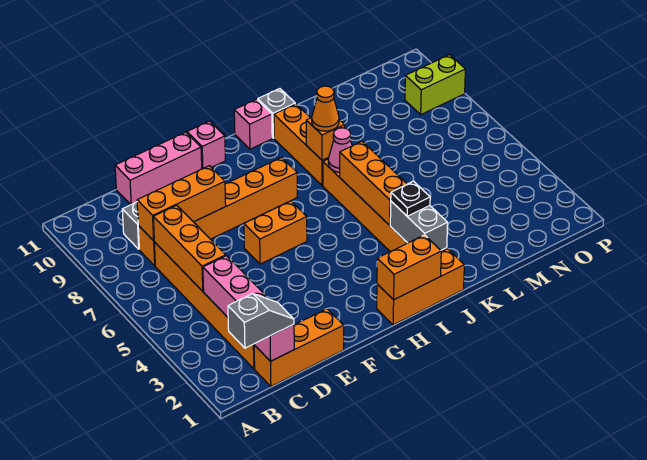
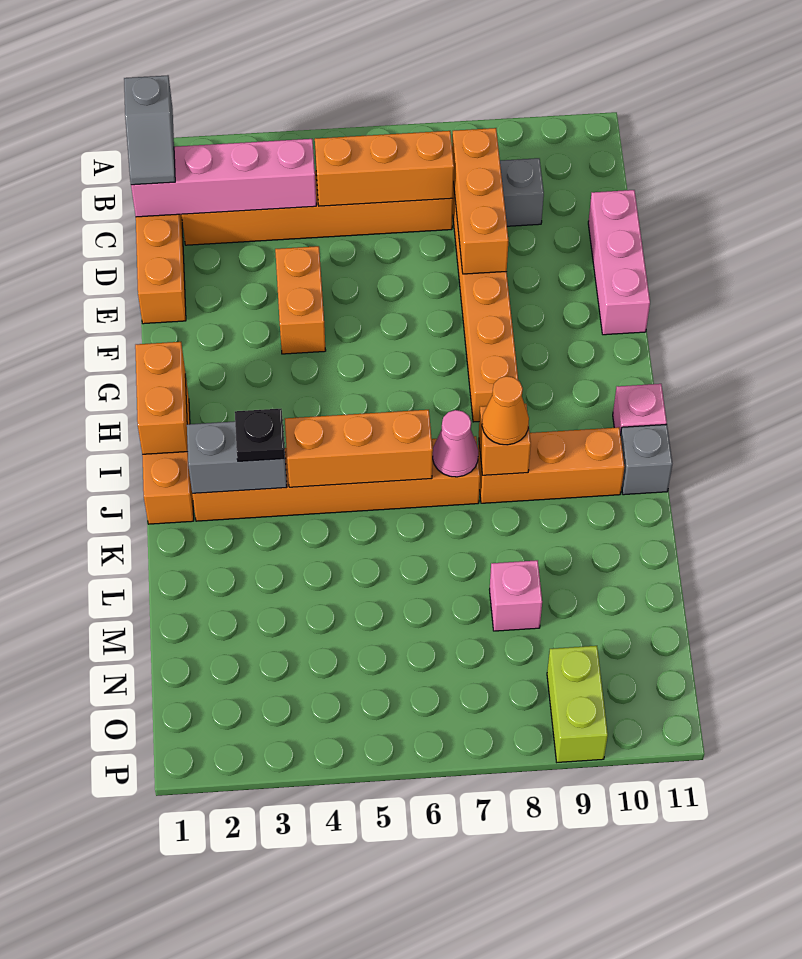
orange brick F6:G6 level 1 -> orange brick E4:F4 level 1
pink brick G11 level 1 -> pink brick M8 level 1

